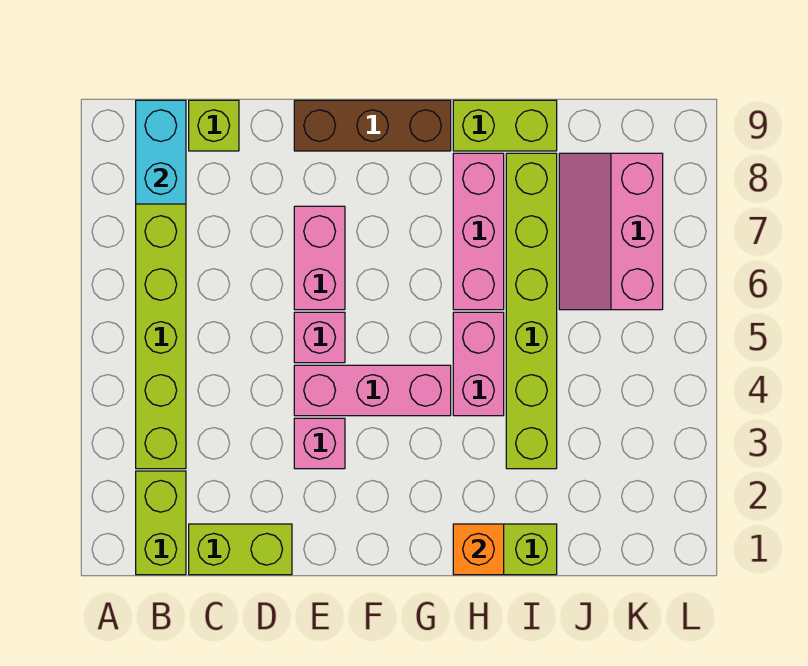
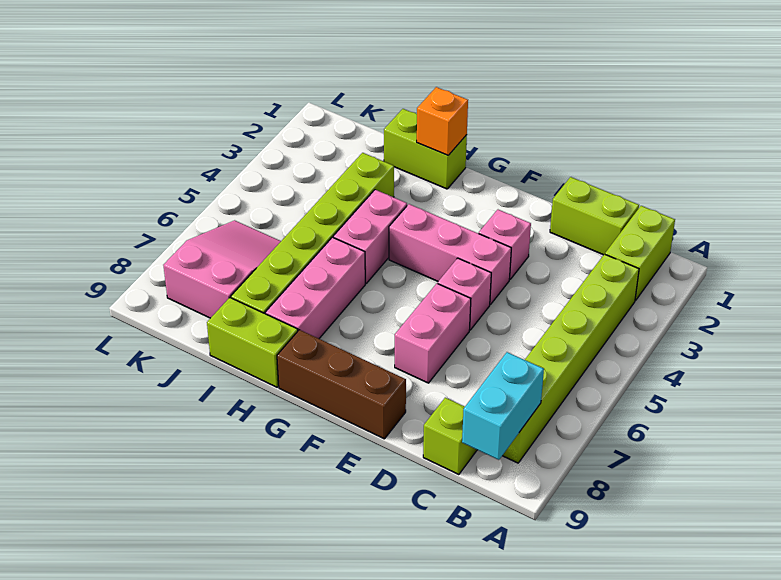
pink slope J6:K8 level 1 top K -> pink slope J6:K8 level 1 top 8

